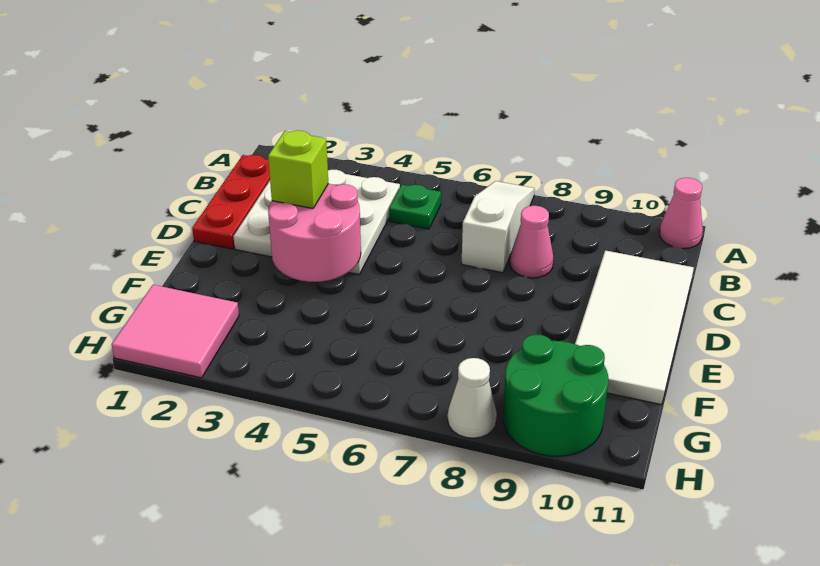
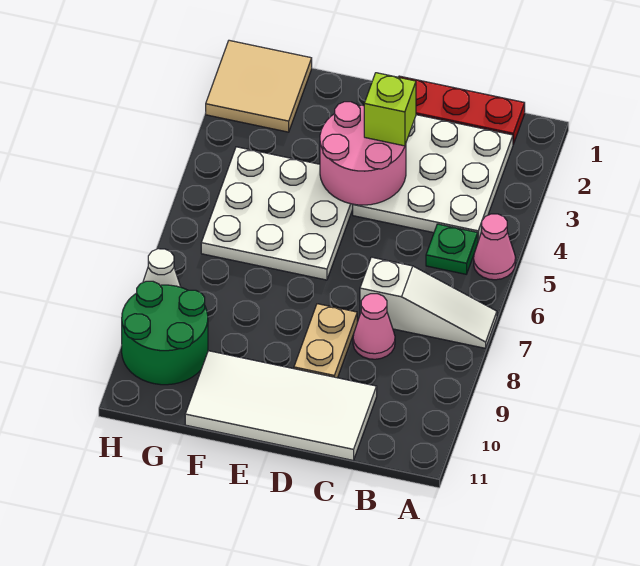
pink cone A11 level 1 -> pink cone A5 level 1
none -> tan plate D8:D9 level 1
none -> white plate E4:G6 level 1
pink tile G1:H2 level 1 -> tan tile G1:H2 level 1

